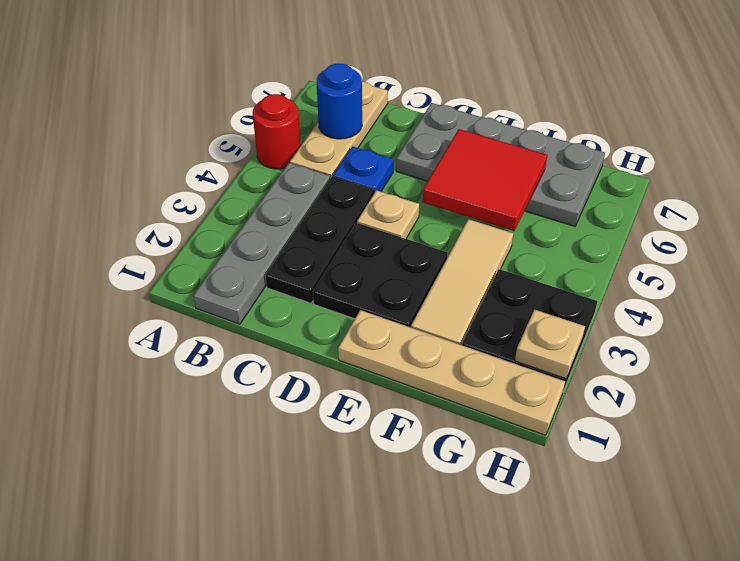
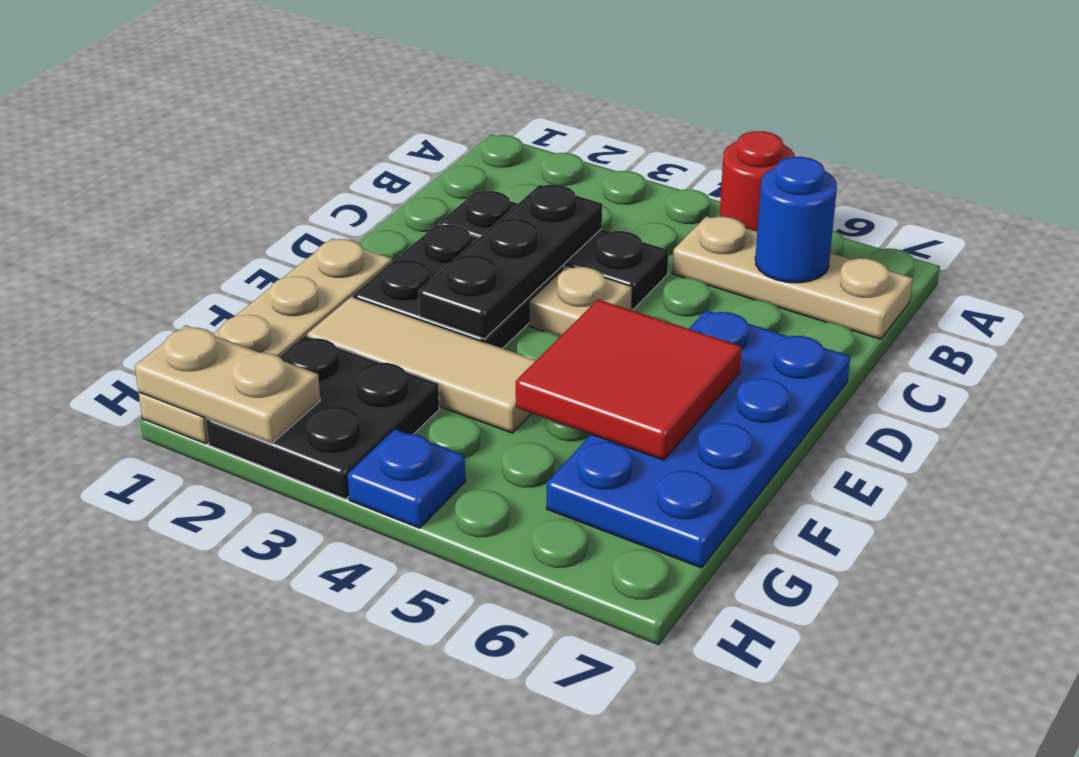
grey plate B1:B4 level 1 -> none
none -> black plate C3:E3 level 2
blue plate C5 level 1 -> blue plate H4 level 1
grey plate D6:G7 level 1 -> blue plate D6:G7 level 1
tan plate H2 level 2 -> tan plate H1:H2 level 2

